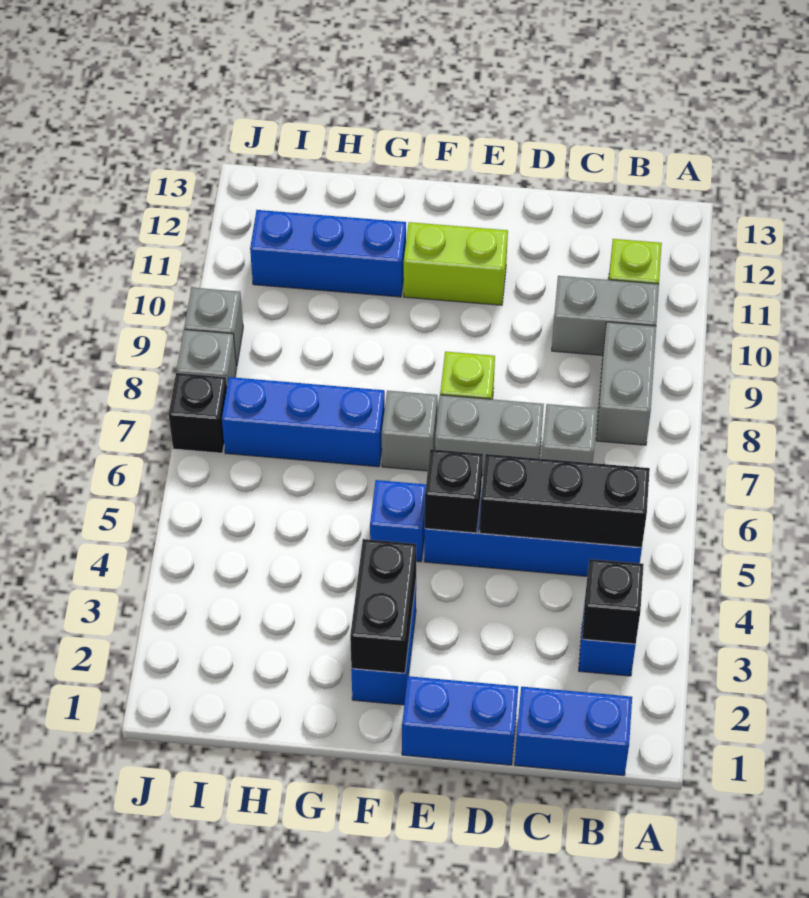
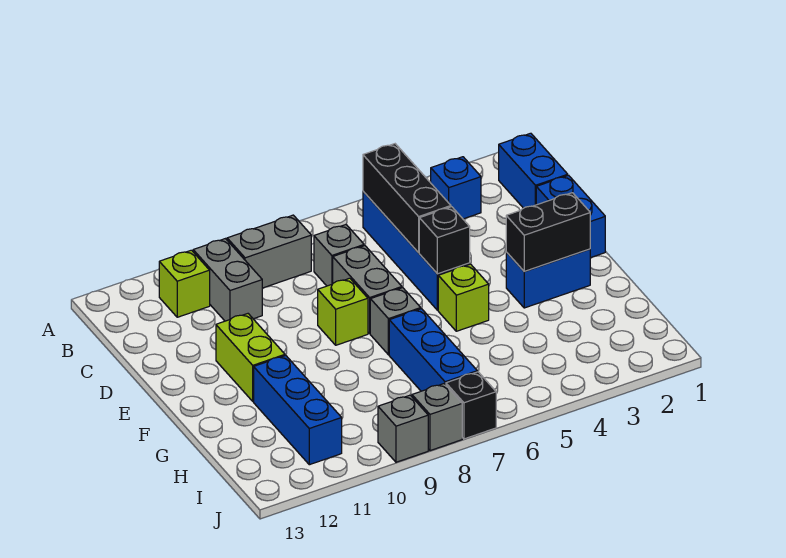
black brick B3 level 2 -> none
blue brick F5 level 1 -> lime brick F5 level 1

